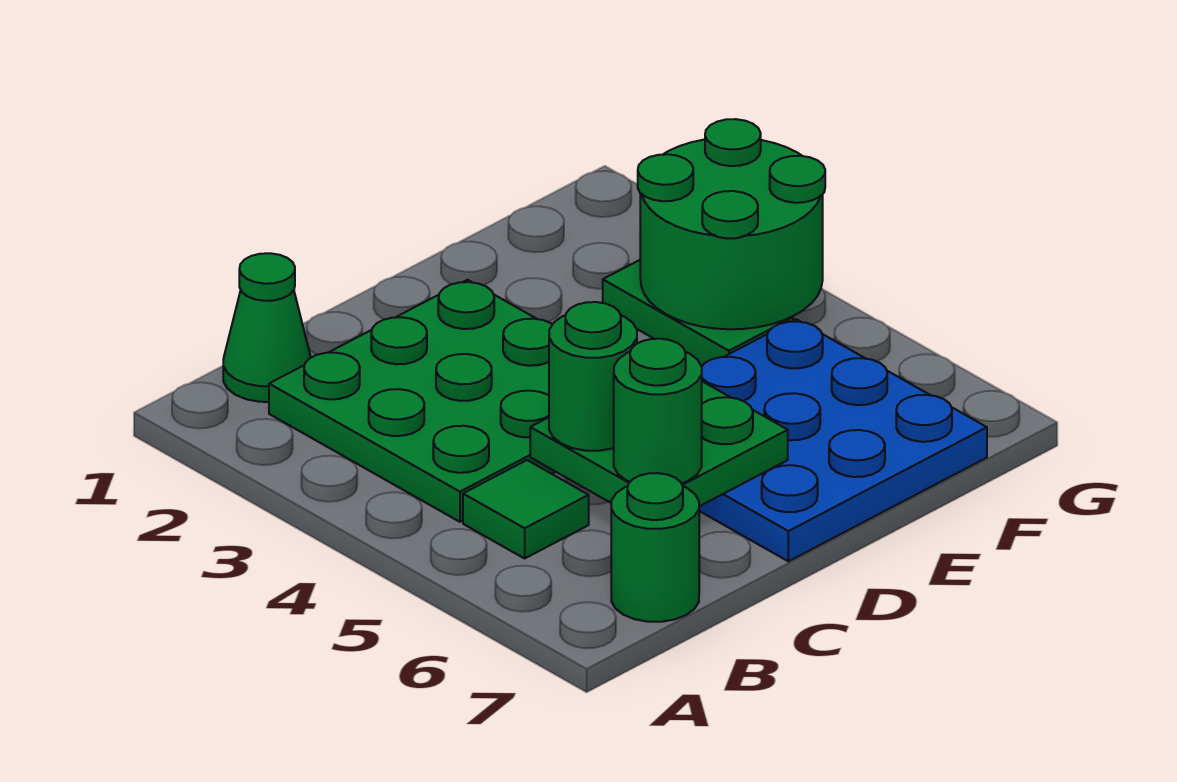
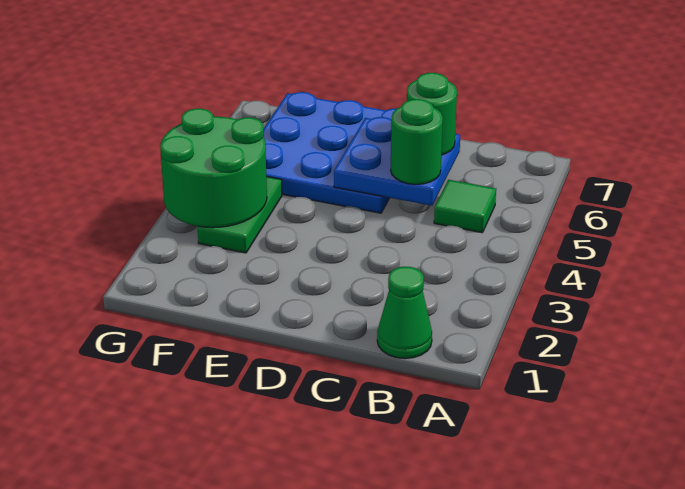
green plate B2:D4 level 1 -> none
green round brick B7 level 1 -> none
green plate C5:D6 level 2 -> blue plate C5:D6 level 2

